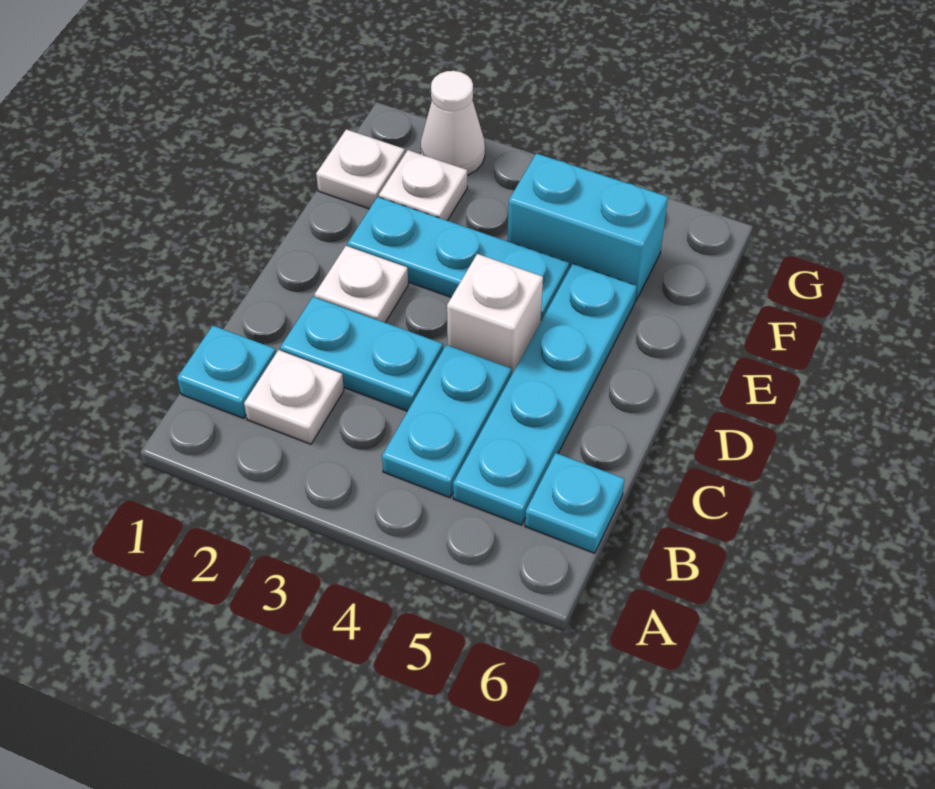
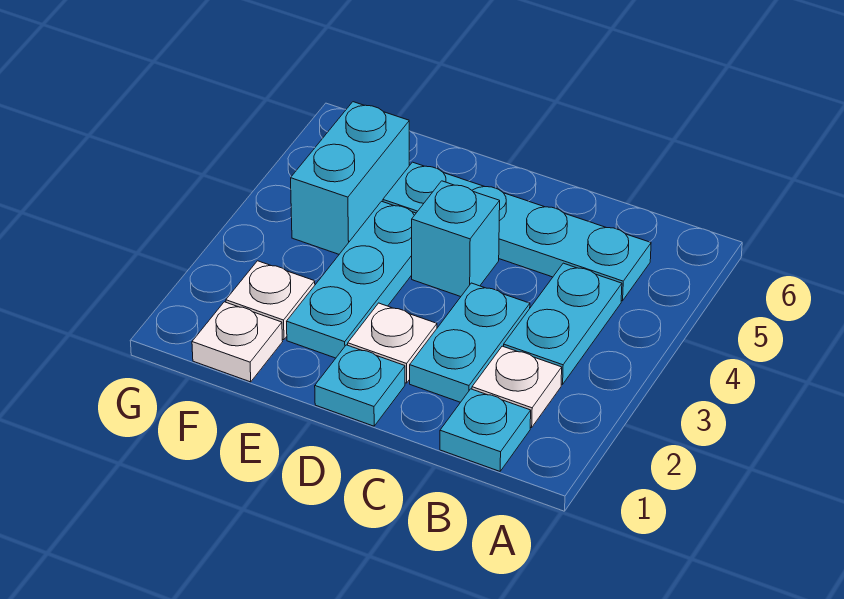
cyan plate B4:C4 level 1 -> cyan plate B3:B4 level 1
cyan plate B6 level 1 -> cyan plate D1 level 1
white brick D4 level 1 -> cyan brick D4 level 1
white cone G2 level 1 -> none

